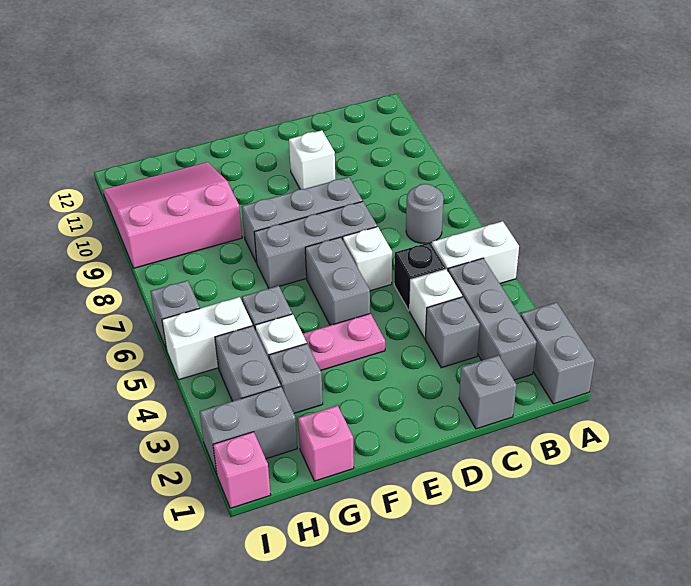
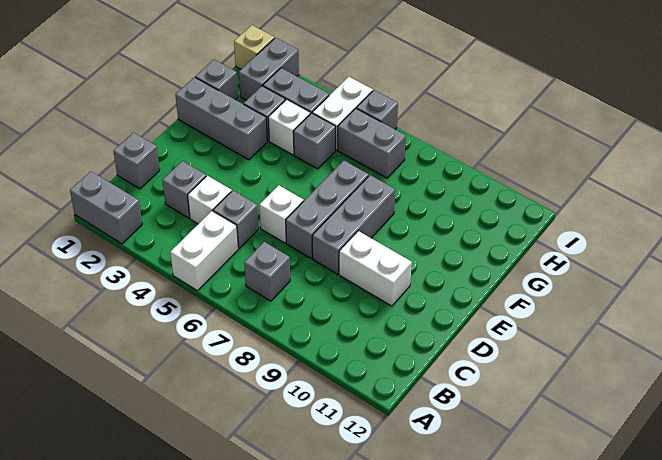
grey brick B2:B4 level 1 -> grey brick F1:F3 level 1
grey round brick B7 level 1 -> grey brick B7 level 1
black brick C5 level 1 -> grey brick C5 level 1
white brick D10 level 1 -> white brick D9:D10 level 1
pink plate E4:F4 level 1 -> none
grey brick E5:E6 level 1 -> grey brick H6:H7 level 1
pink brick G1 level 1 -> grey brick G1 level 1
pink slope G9:I11 level 1 top 9 -> none
pink brick I1 level 1 -> tan brick I1 level 1

